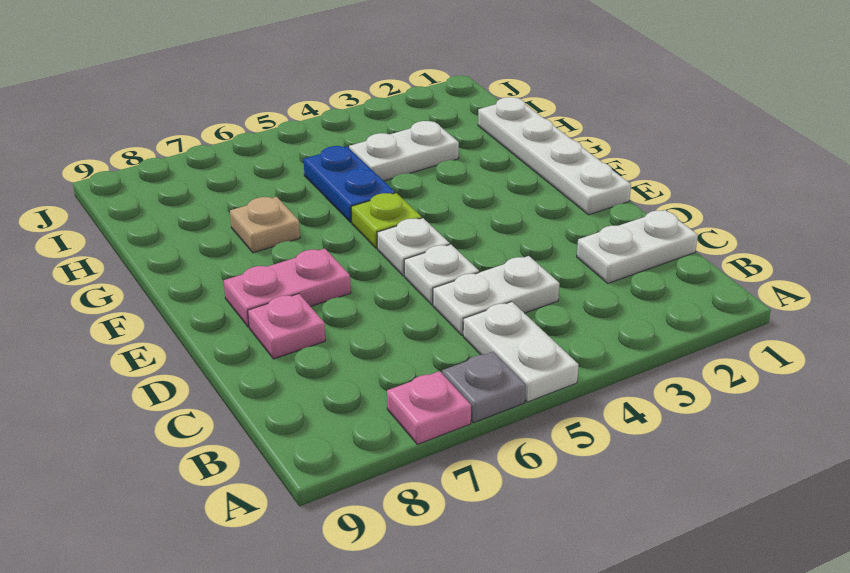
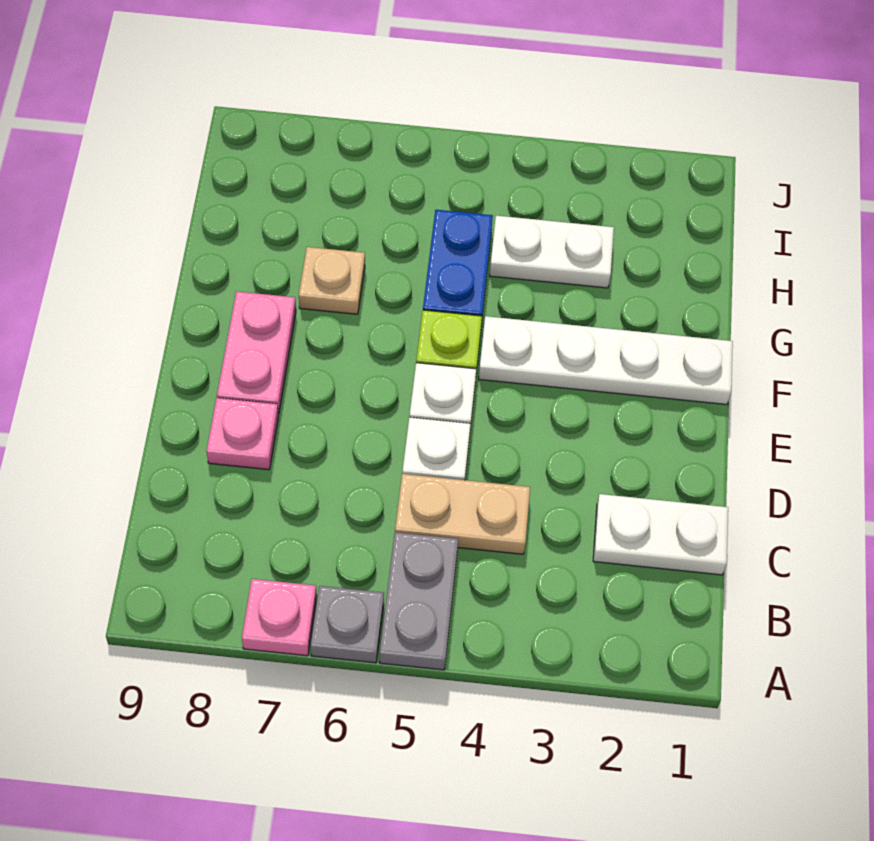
white plate A5:B5 level 1 -> grey plate A5:B5 level 1
white plate C4:C5 level 1 -> tan plate C4:C5 level 1
white plate E1:H1 level 1 -> white plate F1:F4 level 1
pink plate E7:E8 level 1 -> pink plate E8:F8 level 1

